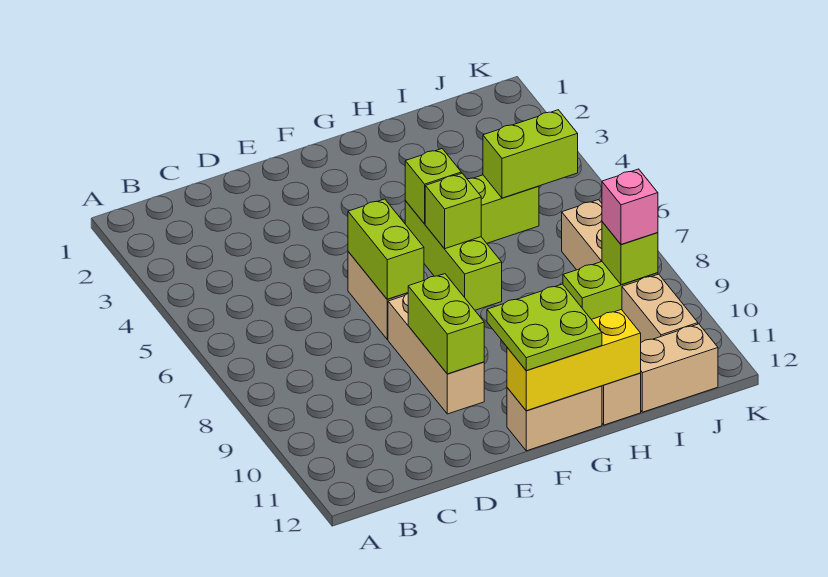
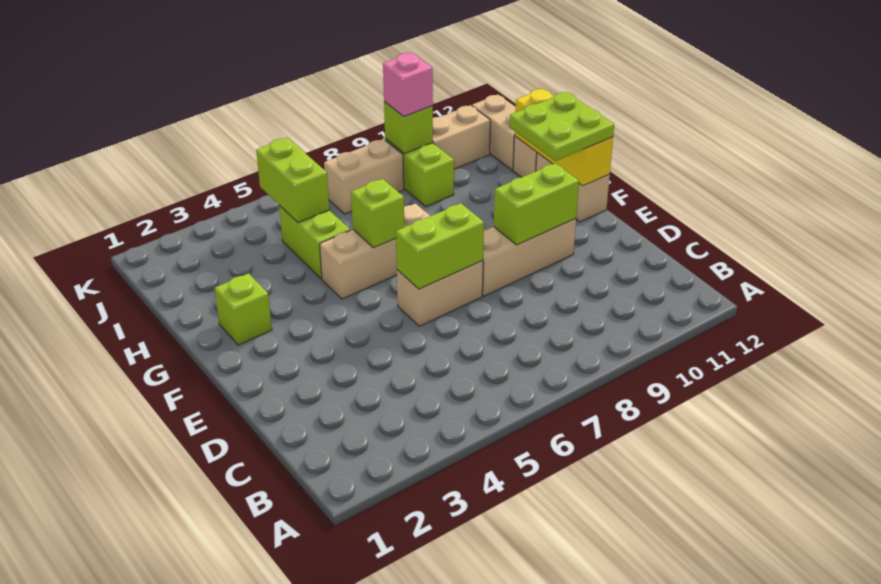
lime brick G5:G7 level 1 -> tan brick G5:G7 level 1
lime brick G5 level 2 -> lime brick G2 level 1

